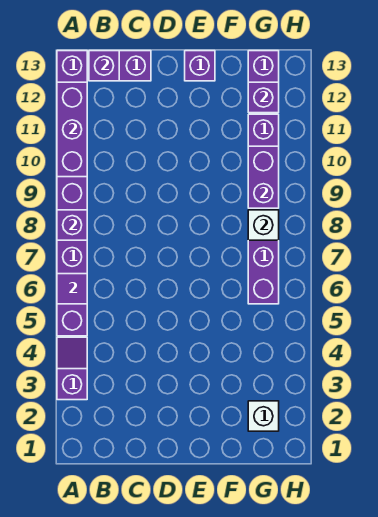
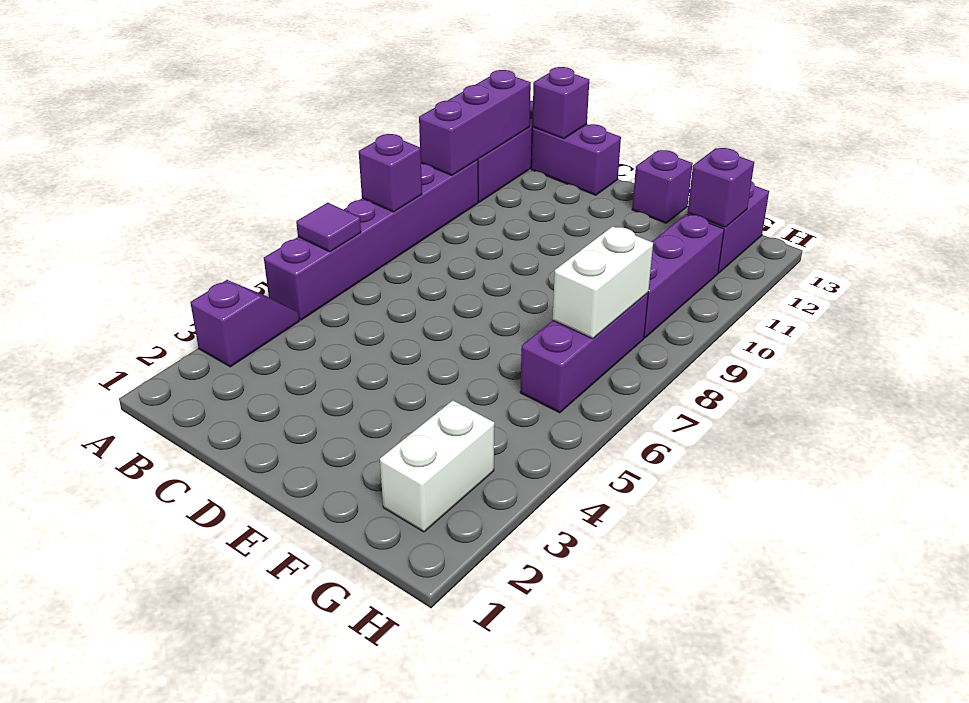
white brick G2 level 1 -> white brick G2:G3 level 1
white brick G8 level 2 -> white brick G7:G8 level 2
purple brick G9:G10 level 2 -> none

